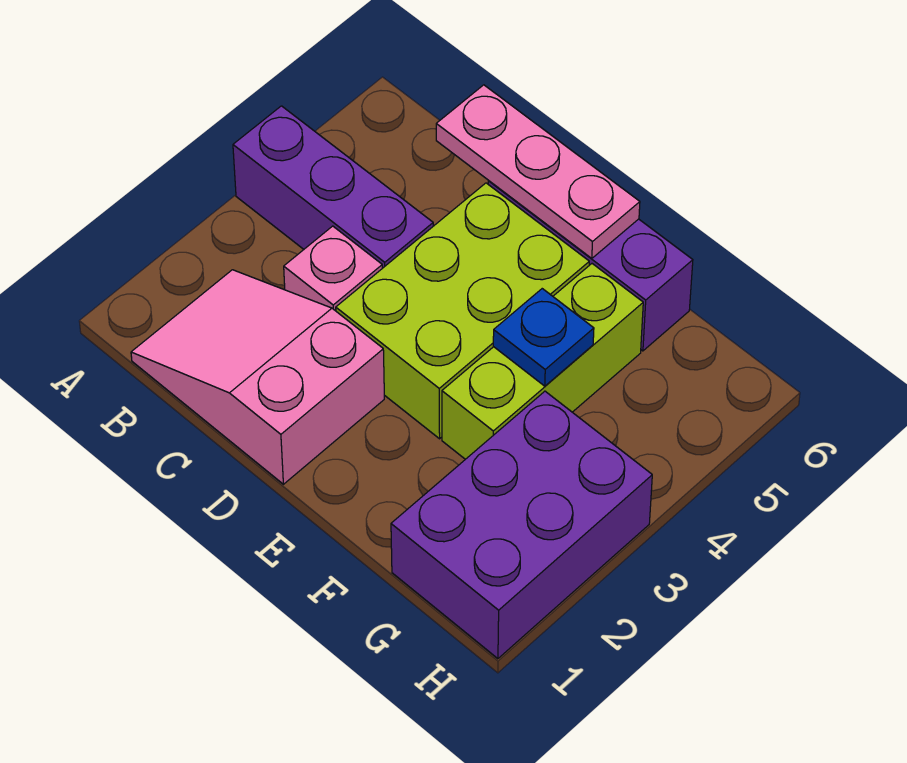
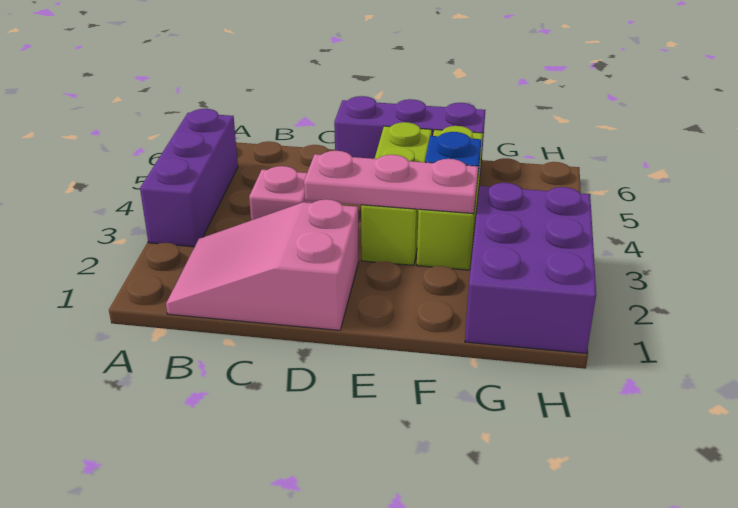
purple brick A4:C4 level 1 -> purple brick A3:A5 level 1
pink plate C6:E6 level 2 -> pink plate D3:F3 level 2
lime brick D3:E5 level 1 -> lime brick E3:E5 level 1

